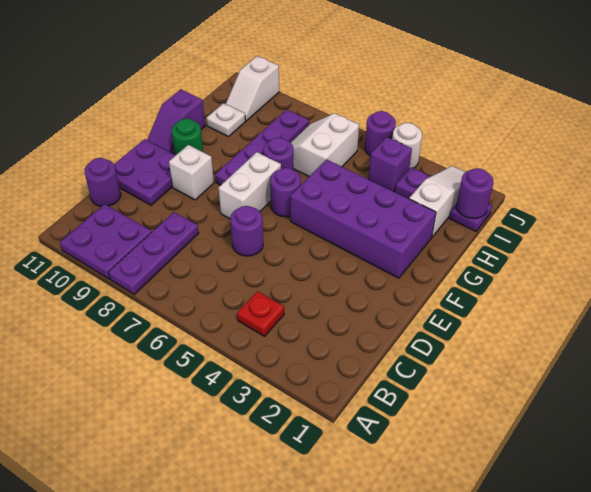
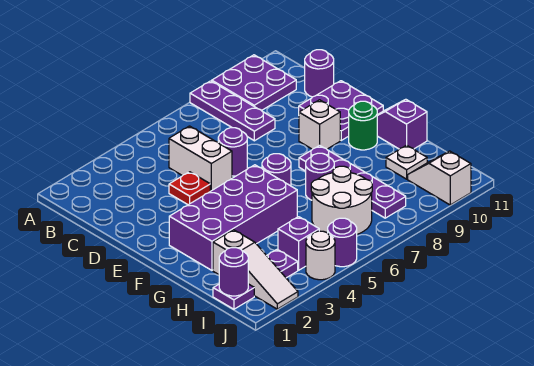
red plate B4 level 1 -> red plate D4 level 1
white brick E7:F7 level 1 -> white brick C5:D5 level 1
white slope H6:I7 level 1 top 6 -> white round brick H6:I7 level 1

